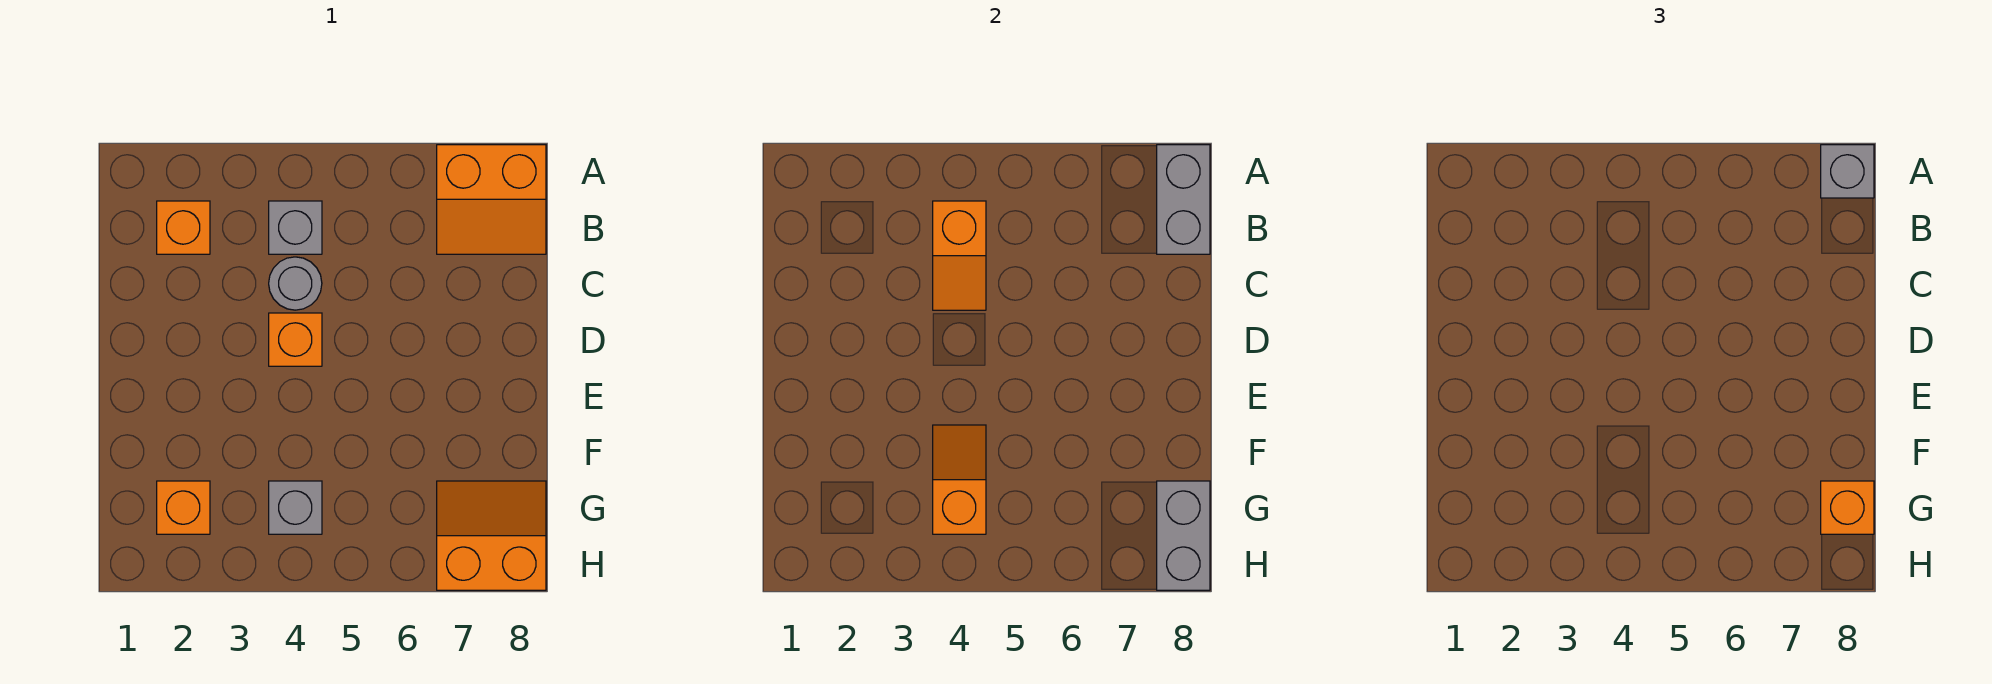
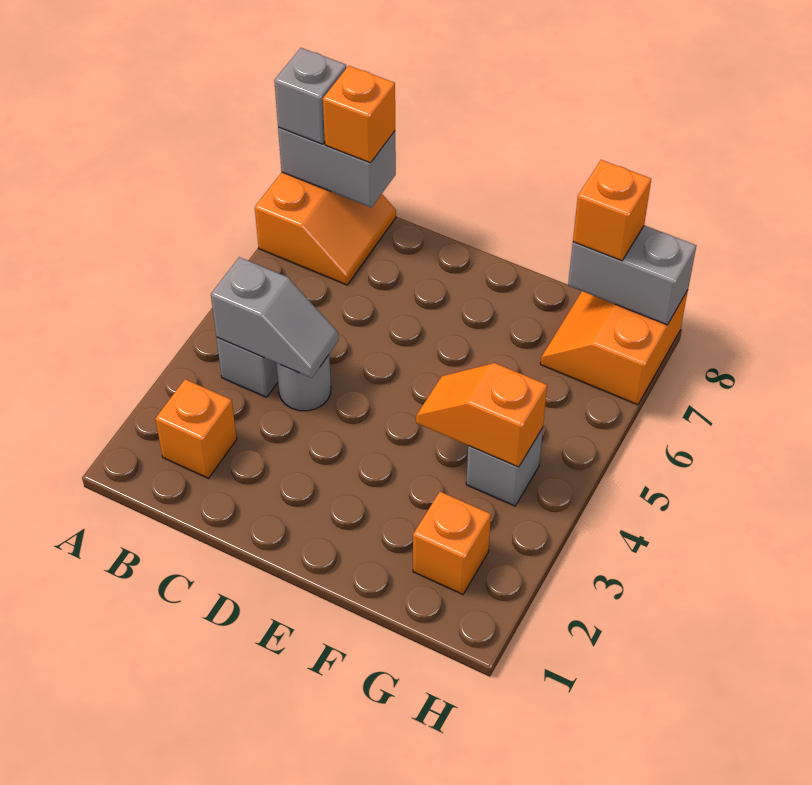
orange slope B4:C4 level 2 top B -> grey slope B4:C4 level 2 top B
orange brick D4 level 1 -> orange brick B8 level 3

